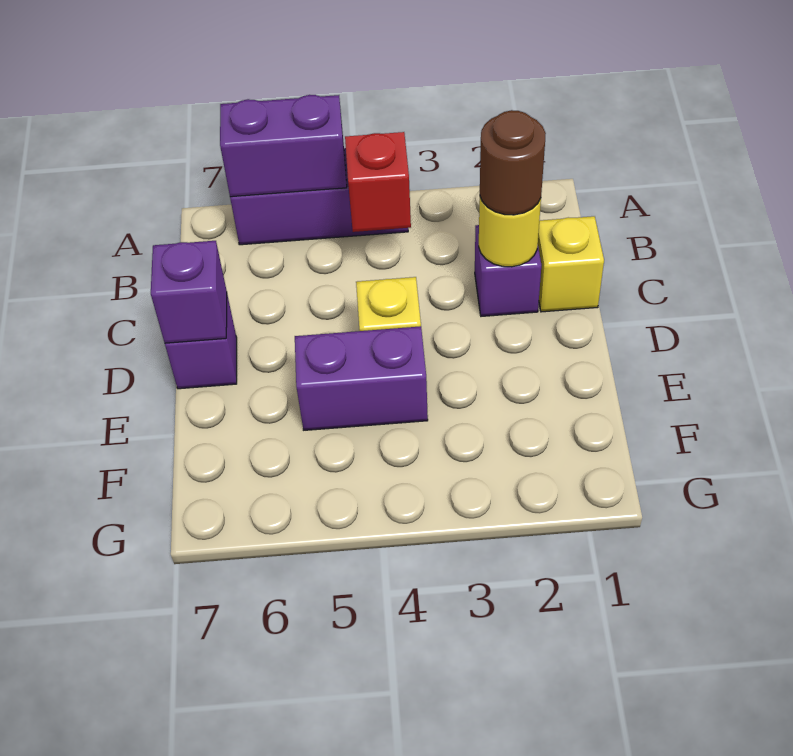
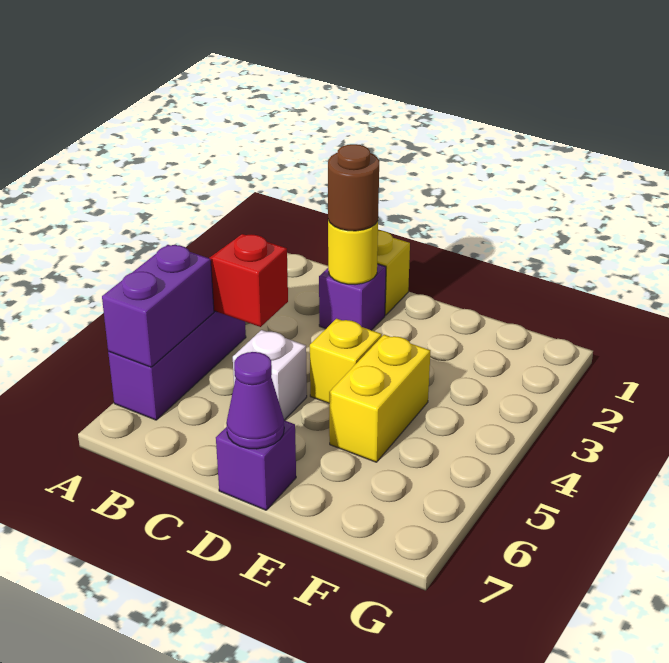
none -> white brick C5 level 1
purple brick D7 level 2 -> purple cone D7 level 2
purple brick E4:E5 level 1 -> yellow brick E4:E5 level 1

